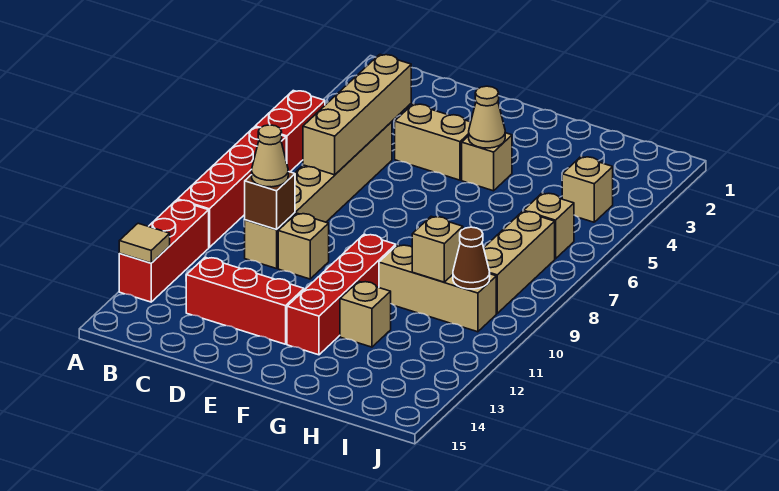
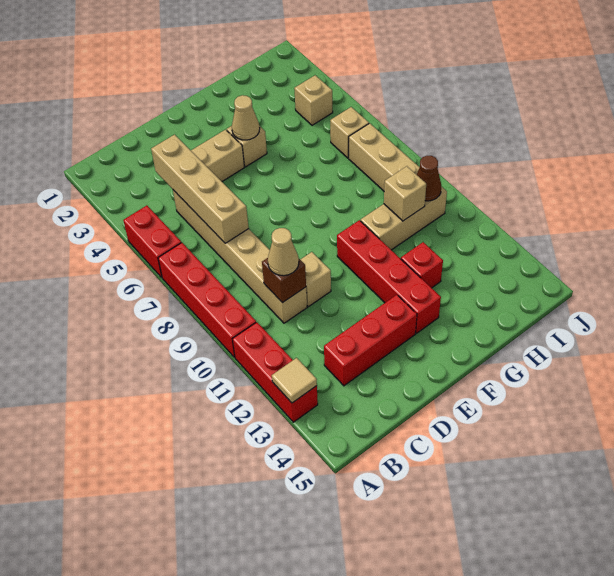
tan brick G12 level 1 -> red brick G12 level 1

